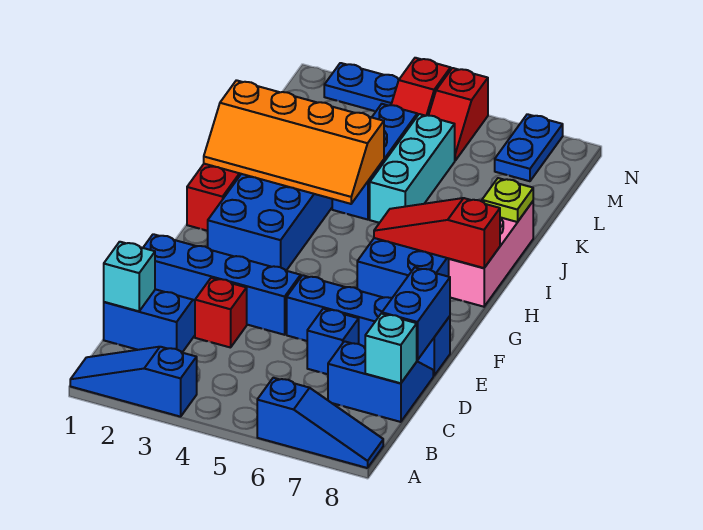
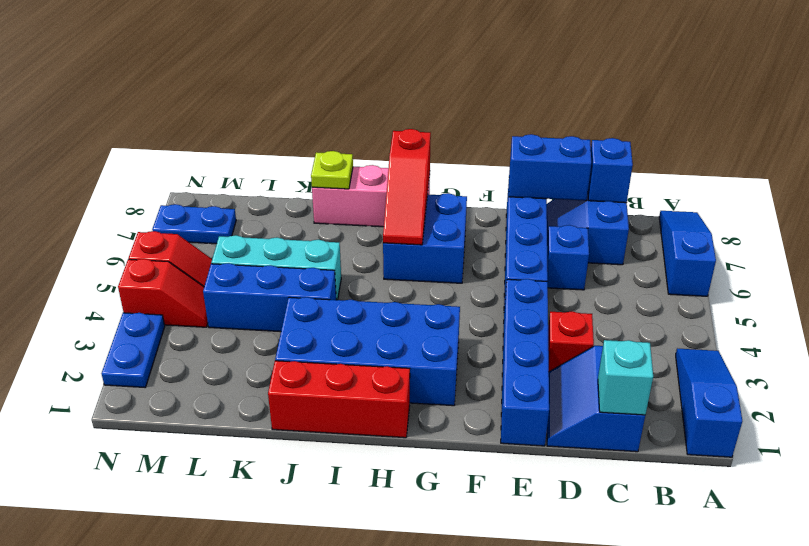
blue slope A1:A3 level 1 top 3 -> blue slope A1:A3 level 1 top 1
cyan brick C8 level 2 -> blue brick C8 level 2
orange slope I1:J4 level 2 top J -> none

